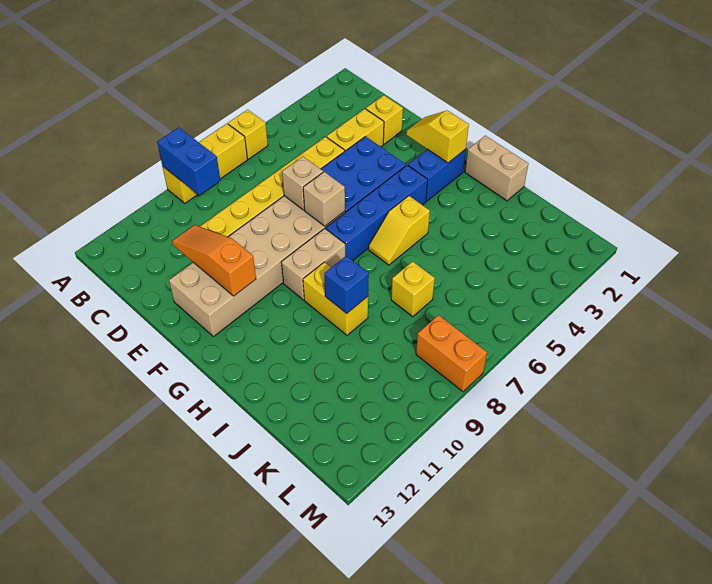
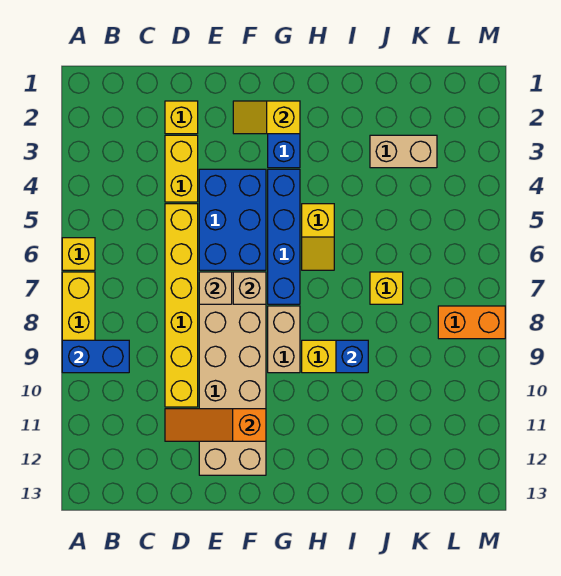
tan brick H1:I1 level 1 -> tan brick J3:K3 level 1

